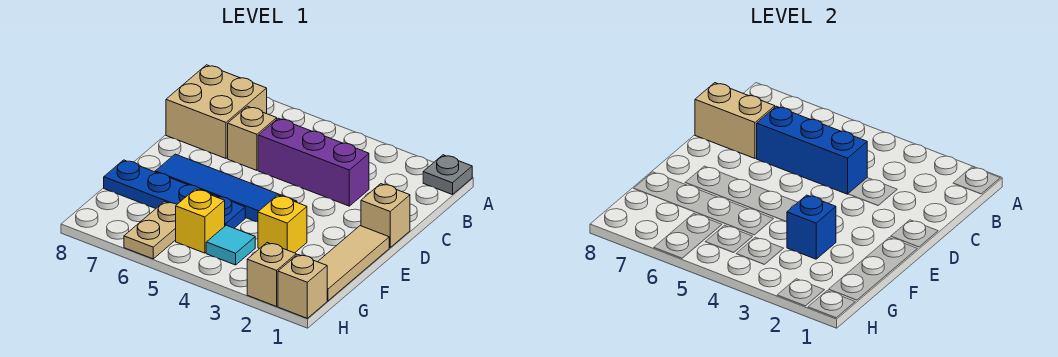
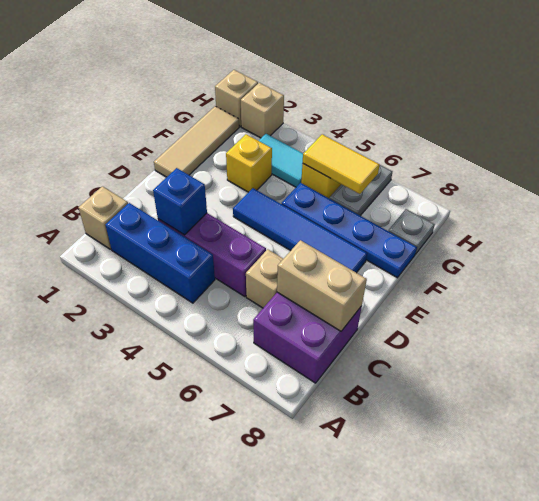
grey plate A1 level 1 -> grey plate G8 level 1
tan brick B7:C8 level 1 -> purple brick B7:C8 level 1
blue brick C4:C6 level 2 -> blue brick B2:B4 level 1
tan brick D1 level 1 -> tan brick B1 level 1
blue brick F3 level 2 -> blue brick C3 level 2
cyan tile G4 level 1 -> cyan tile G3:G4 level 1
none -> yellow tile G5:G6 level 2
tan plate G6:H6 level 1 -> grey plate G6:H6 level 1

